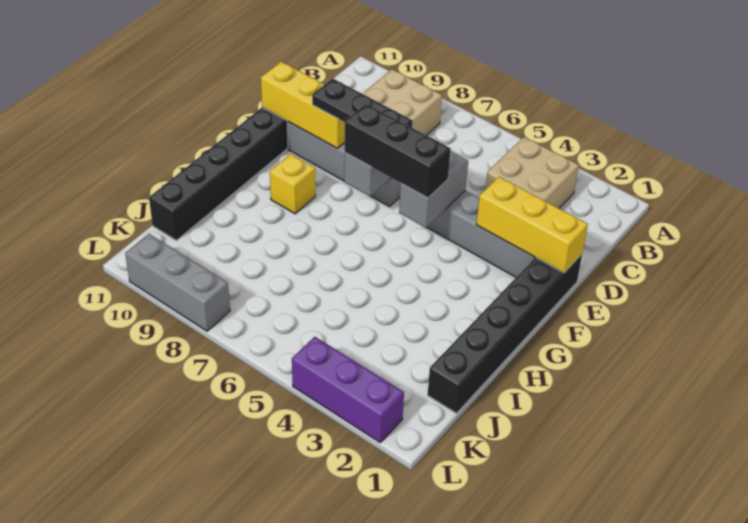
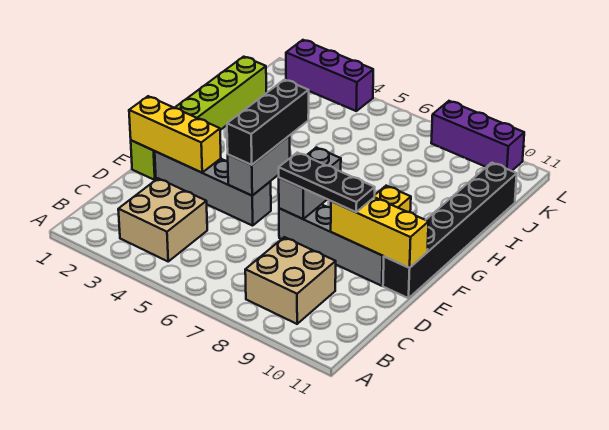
black brick E1:J1 level 1 -> lime brick E1:J1 level 1
black brick F5:F7 level 3 -> black brick E5:G5 level 3
grey brick L8:L10 level 1 -> purple brick L8:L10 level 1

